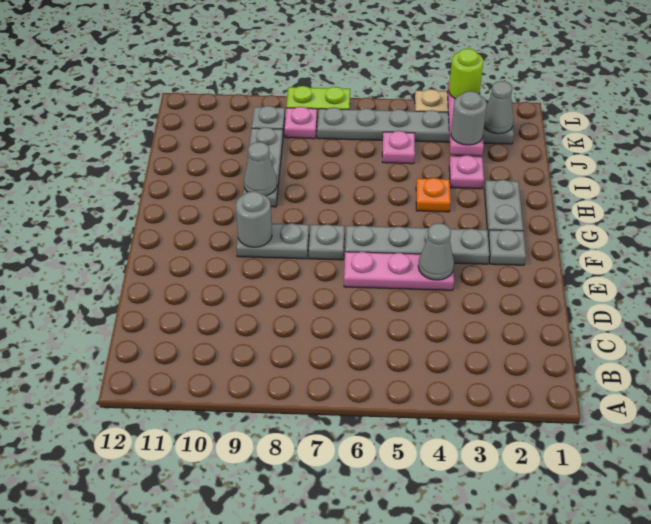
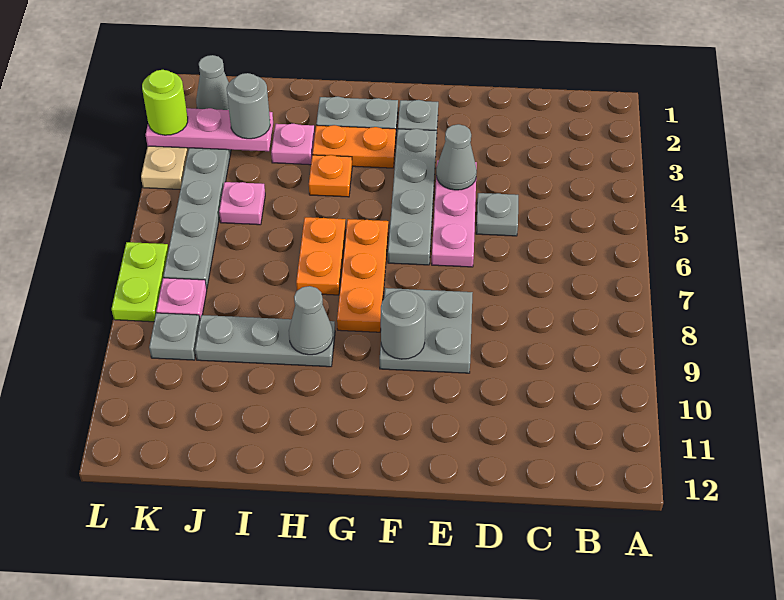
grey plate F7 level 1 -> grey plate D5 level 1
grey plate F8:F9 level 1 -> grey plate E8:F9 level 1
none -> orange plate G3:H3 level 1
none -> orange plate G6:G8 level 1
none -> orange plate H6:H7 level 1

